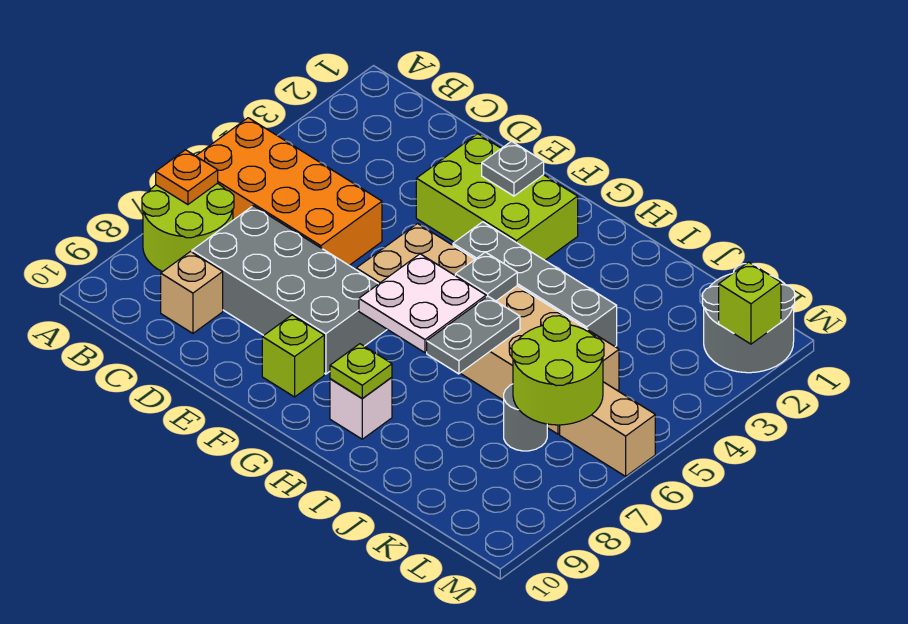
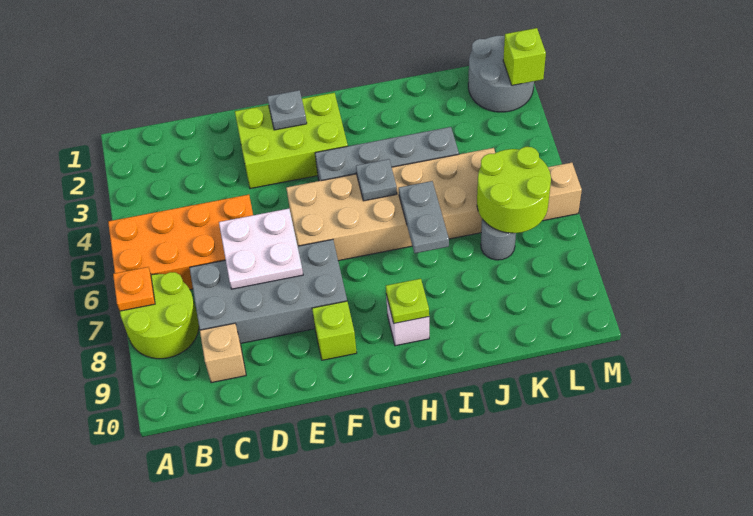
white plate G6:H7 level 2 -> white plate D6:E7 level 2

